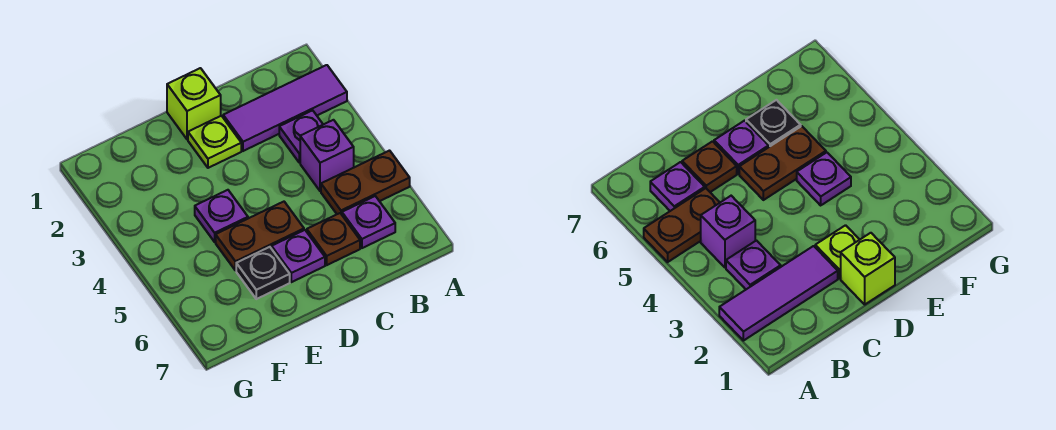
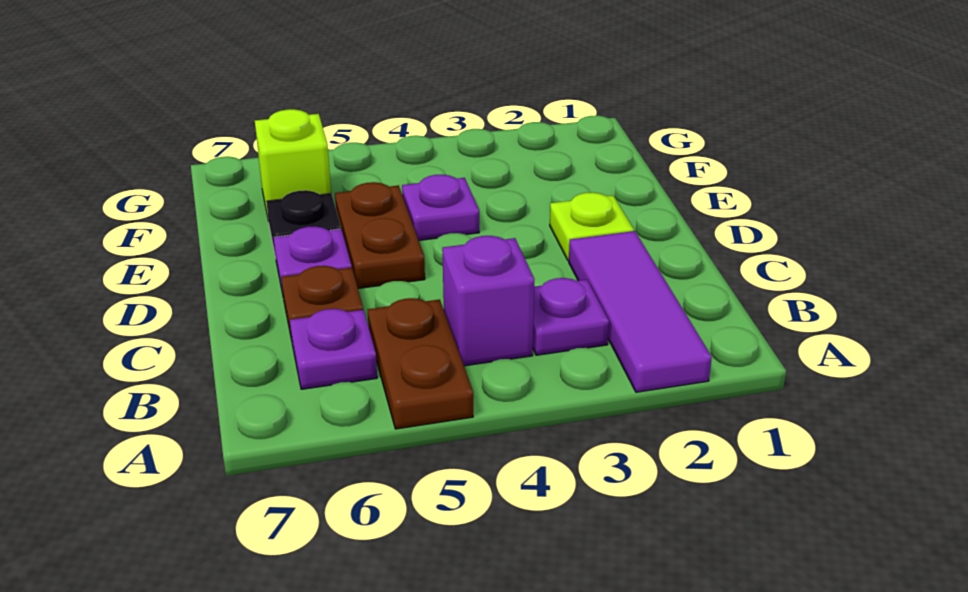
lime brick D1 level 1 -> lime brick F6 level 1

